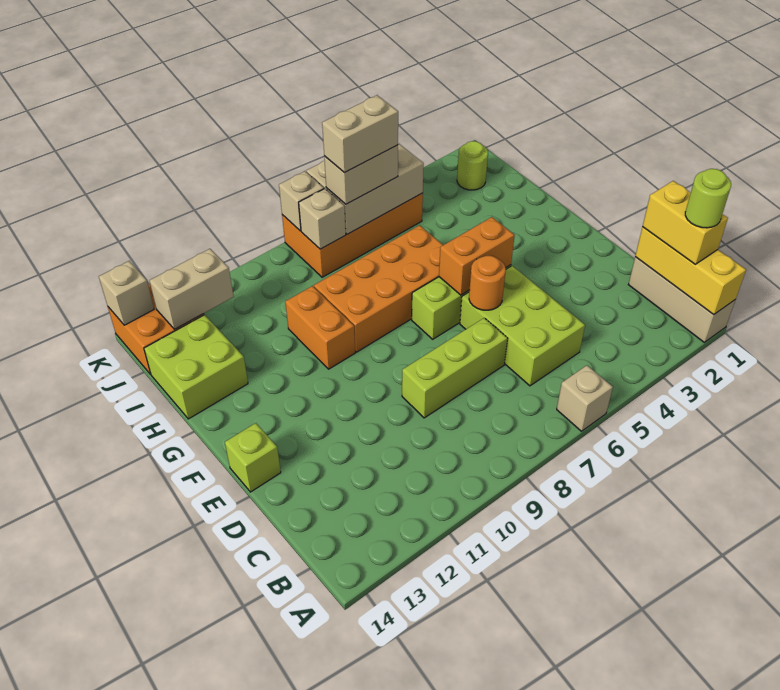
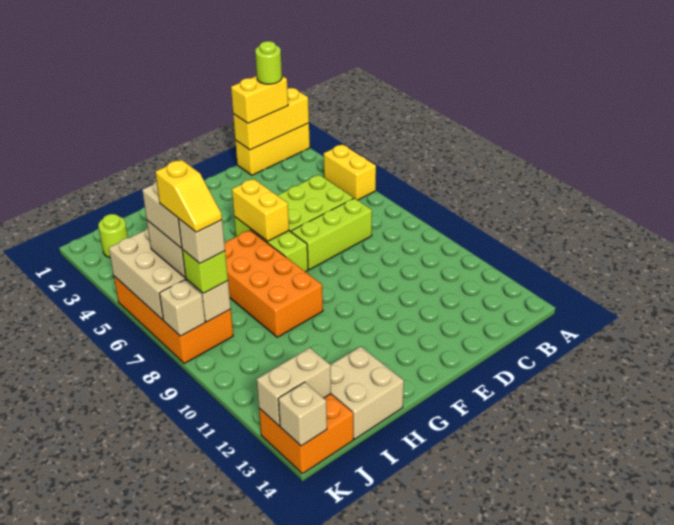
tan brick A1:C1 level 1 -> yellow brick A1:C1 level 1
none -> yellow brick A4:A5 level 1
tan brick A6 level 1 -> tan brick J8 level 4
lime brick D7:D9 level 1 -> lime brick C7:E7 level 1
orange round brick E6 level 2 -> none
lime brick E14 level 1 -> lime brick J8 level 3
orange brick F5:F6 level 2 -> yellow brick F5:F6 level 2
orange brick G10:H10 level 1 -> none
lime brick H13:I14 level 1 -> tan brick H13:I14 level 1
none -> yellow slope J7:J8 level 5 top 7
tan brick J12:J13 level 2 -> tan brick J13:K13 level 2

